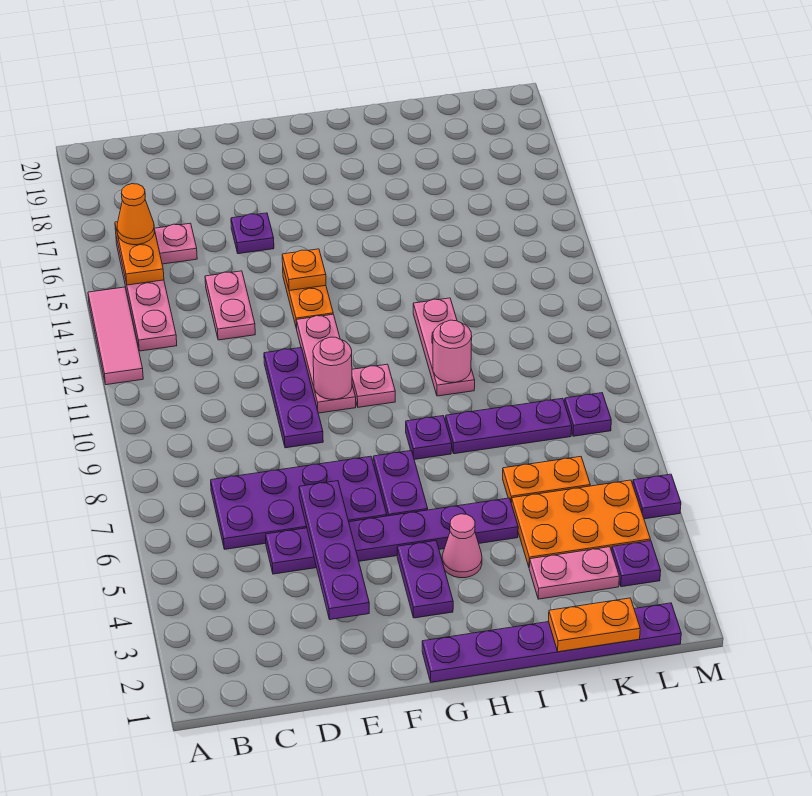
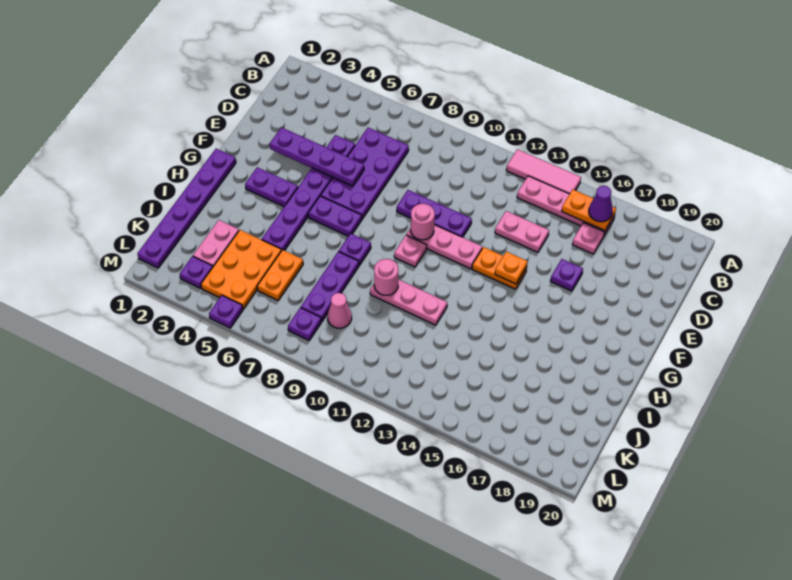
orange cone B16 level 3 -> purple cone B16 level 3
pink cone H4 level 1 -> pink cone K9 level 1
orange plate J1:K1 level 2 -> none

